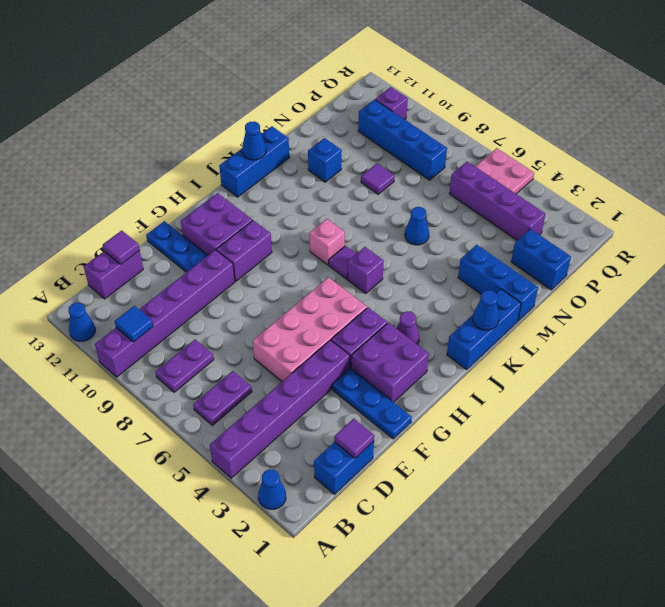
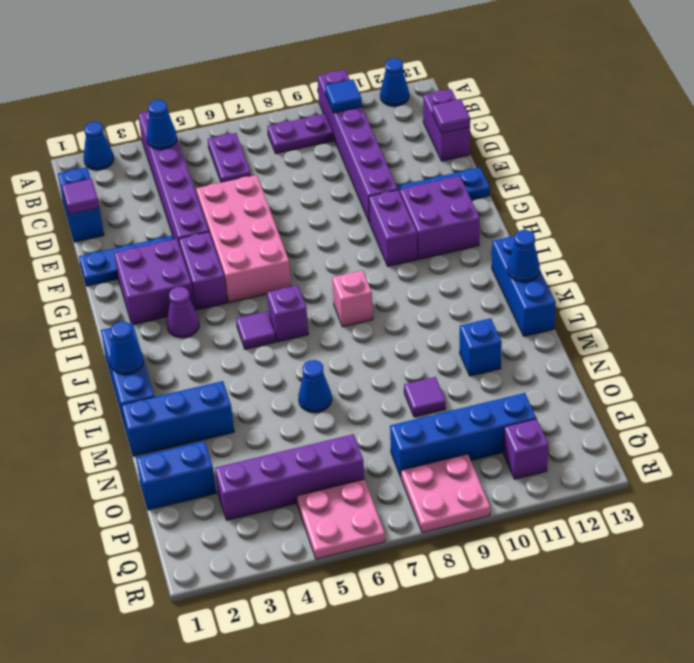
none -> blue cone B4 level 2
purple plate B8:C8 level 1 -> purple plate B8:B9 level 1
purple tile J7 level 1 -> purple tile J5 level 1
none -> pink plate Q8:R9 level 1

